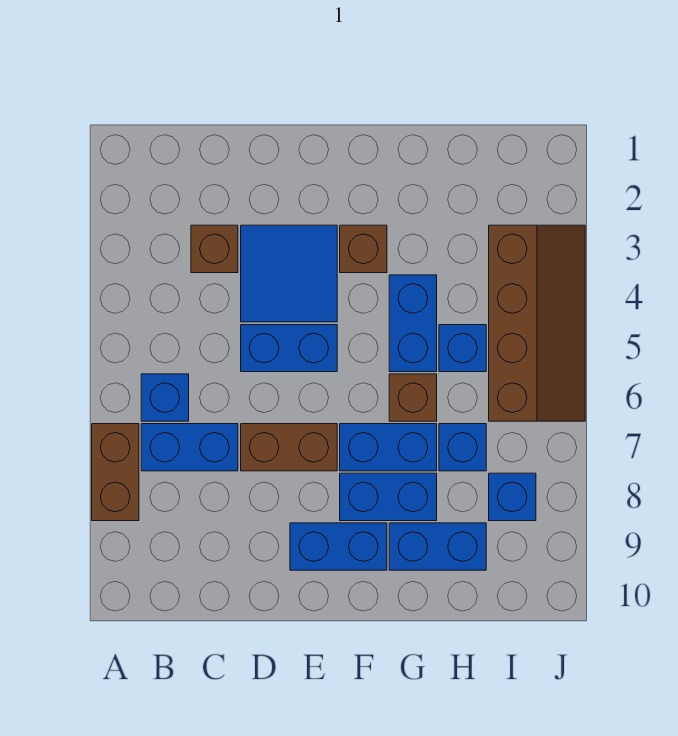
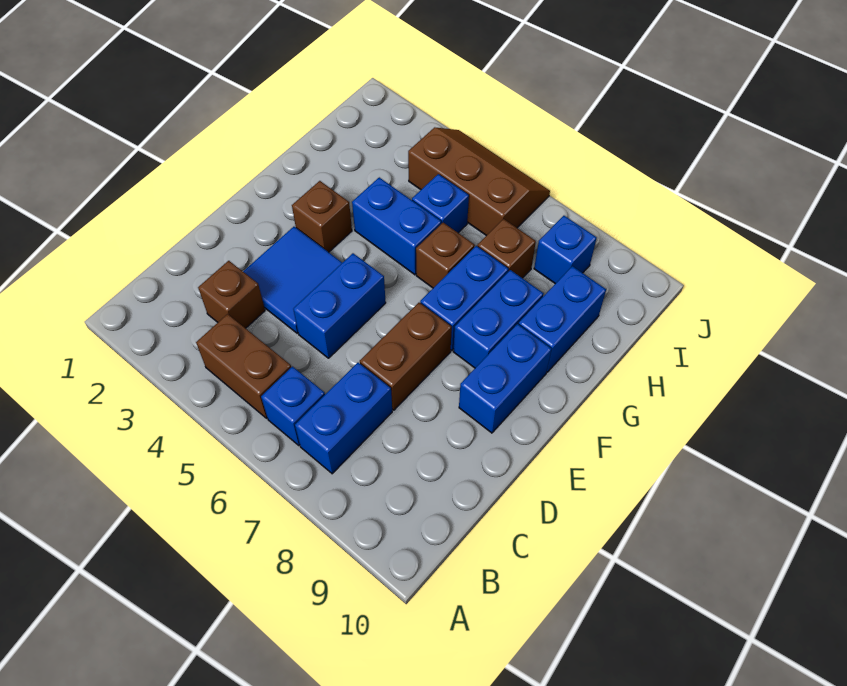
brown brick A7:A8 level 1 -> brown brick B4:B5 level 1
blue brick H7 level 1 -> brown brick H7 level 1
brown slope I3:J6 level 1 top I -> brown slope I4:J6 level 1 top I

